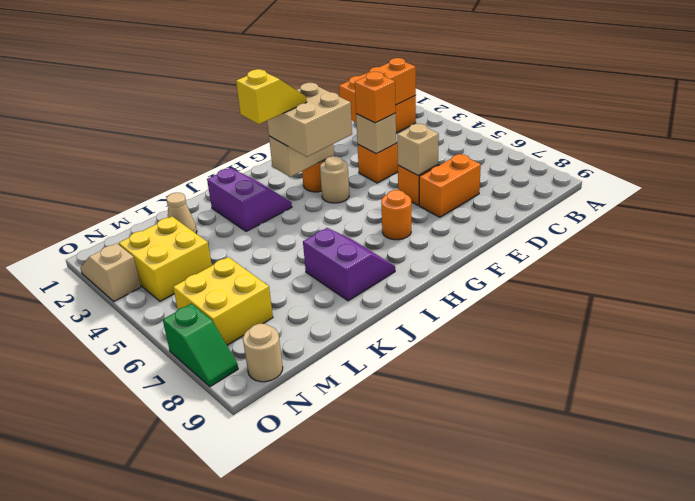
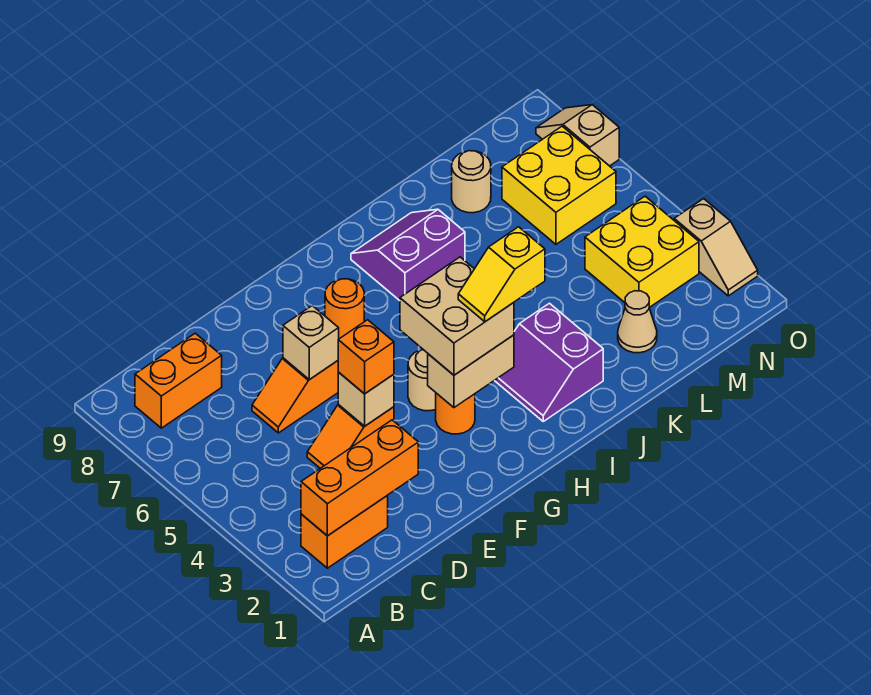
orange brick D7:E7 level 1 -> orange brick B8:C8 level 1
purple slope I7:J8 level 1 top J -> purple slope I7:J8 level 1 top 7
tan round brick N9 level 1 -> tan round brick L8 level 1
green slope O7:O8 level 1 top 7 -> tan slope O7:O8 level 1 top 7

